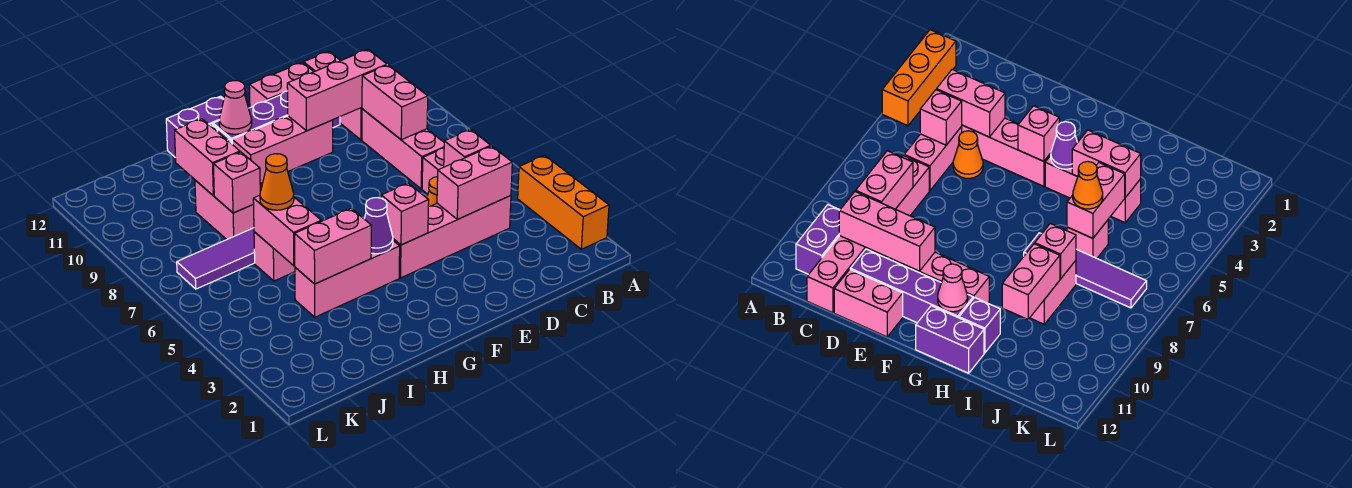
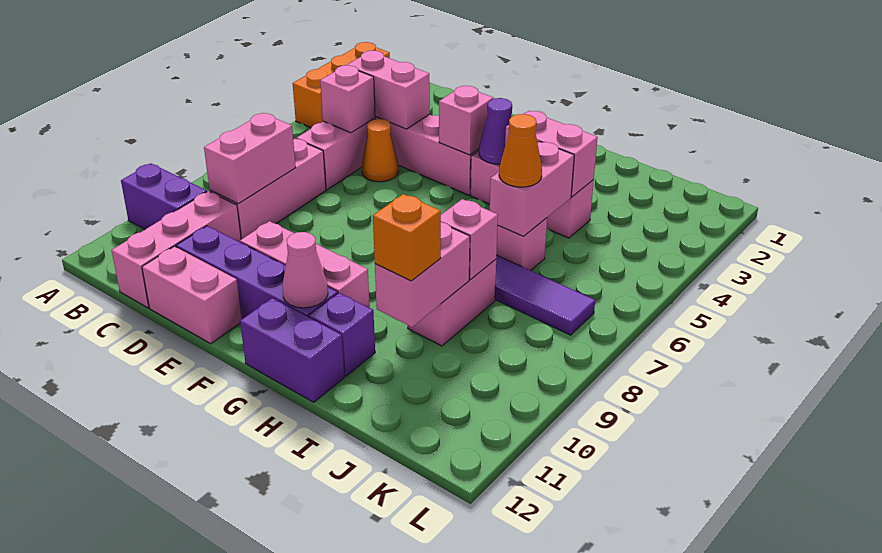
purple brick B10:B11 level 1 -> purple brick A10:B10 level 1
pink brick C10:E10 level 2 -> none
none -> orange brick I10 level 3

